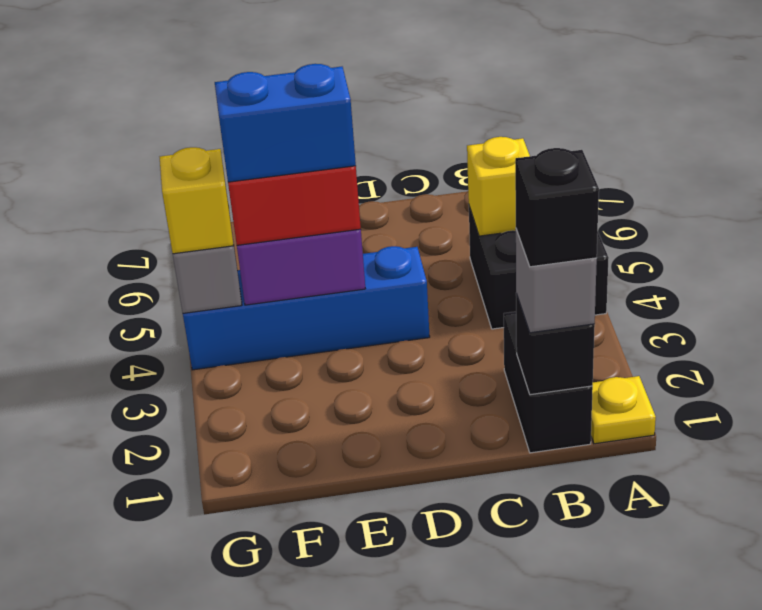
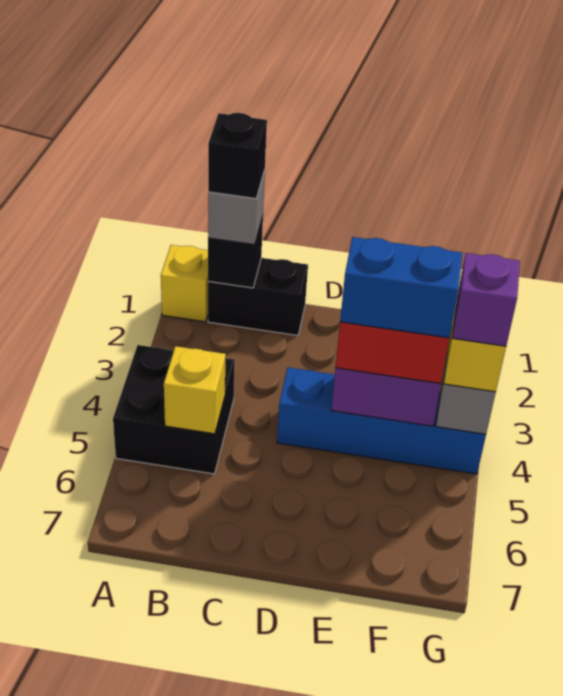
yellow plate A1 level 1 -> yellow brick A1 level 1
black brick B1:B2 level 1 -> black brick B1:C1 level 1
none -> purple brick G4 level 4

